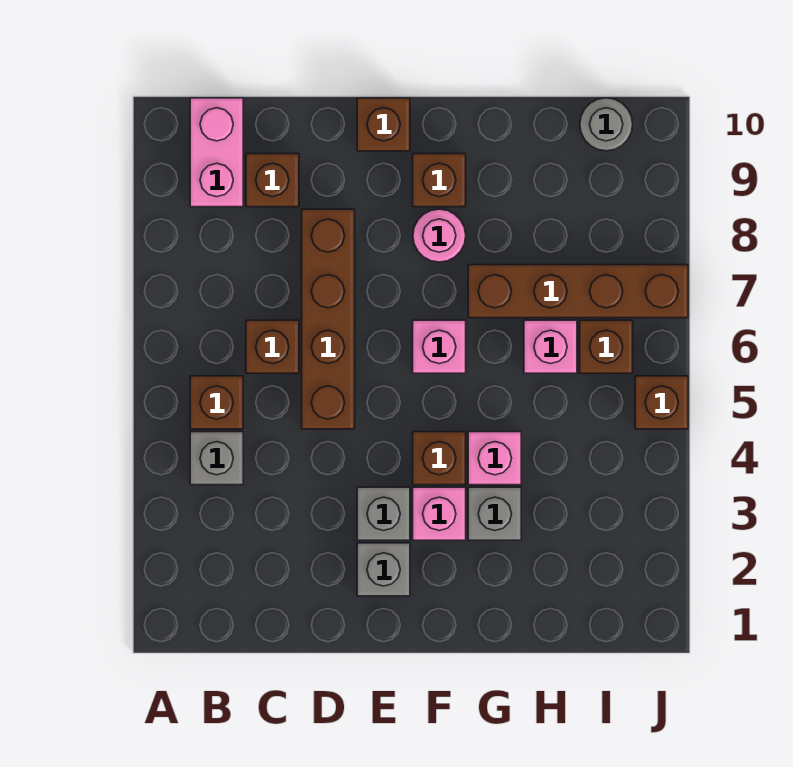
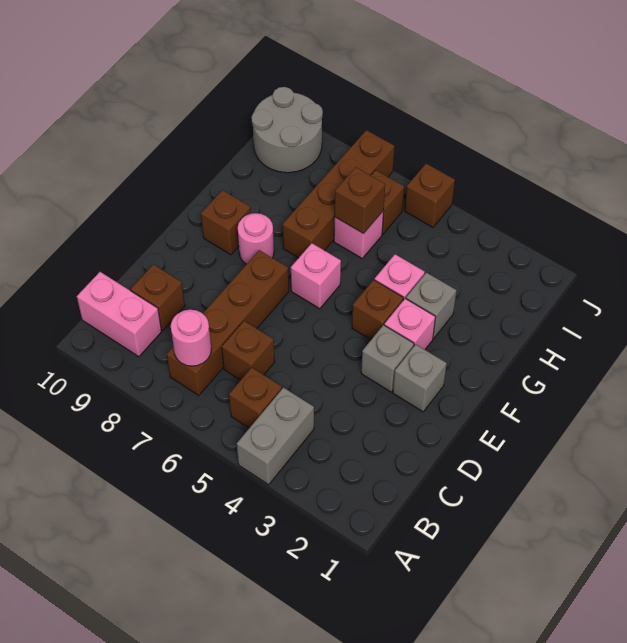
grey brick B4 level 1 -> grey brick A4:B4 level 1
none -> pink round brick B7 level 2
brown brick D5:D8 level 1 -> brown brick B7:E7 level 1
brown brick E10 level 1 -> brown brick H6 level 2
grey round brick I10 level 1 -> grey round brick I9:J10 level 1

